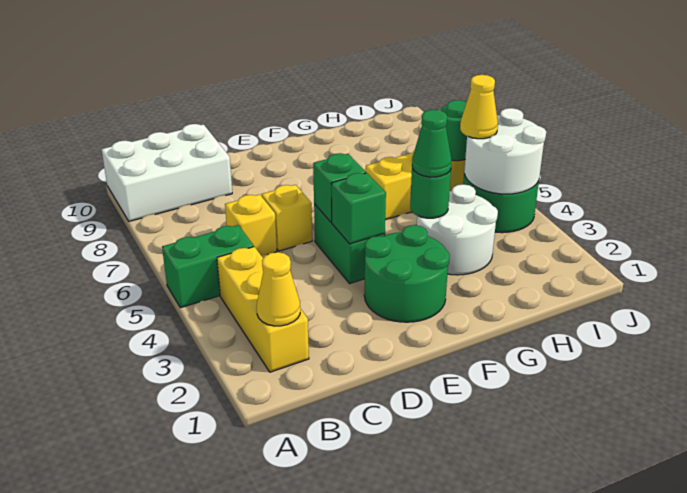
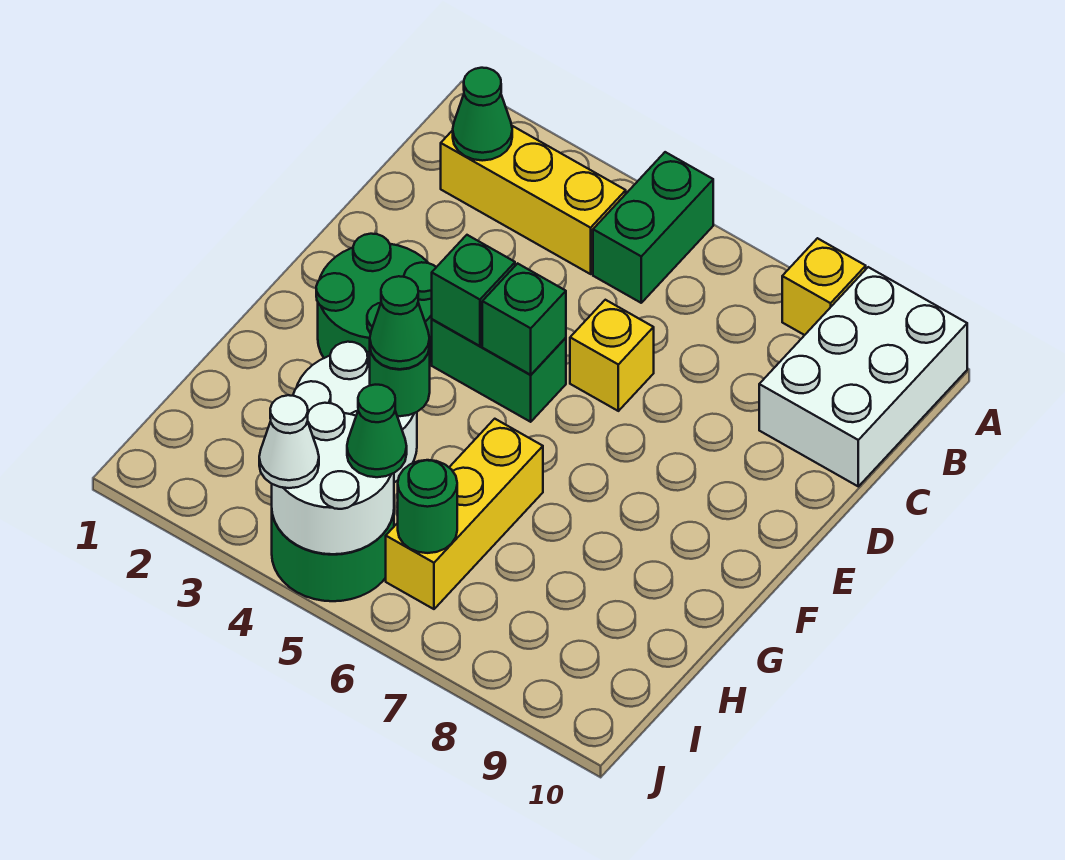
yellow cone B2 level 2 -> green cone B2 level 2
yellow brick C6 level 1 -> yellow brick A8 level 1
yellow cone I5 level 3 -> green cone I5 level 3
none -> white cone J4 level 3

